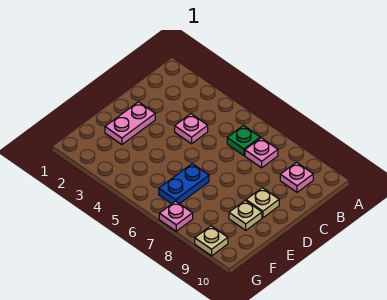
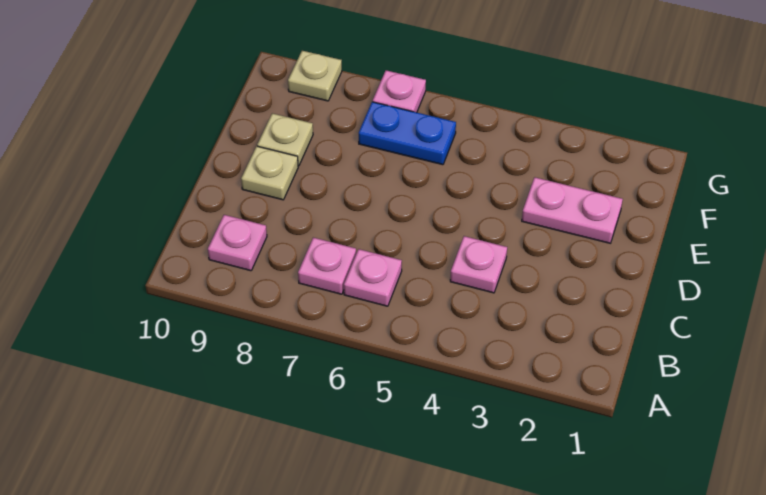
green plate B6 level 1 -> pink plate B6 level 1
pink plate D2:E2 level 1 -> pink plate E2:E3 level 1
blue plate E6:F6 level 1 -> blue plate F6:F7 level 1

